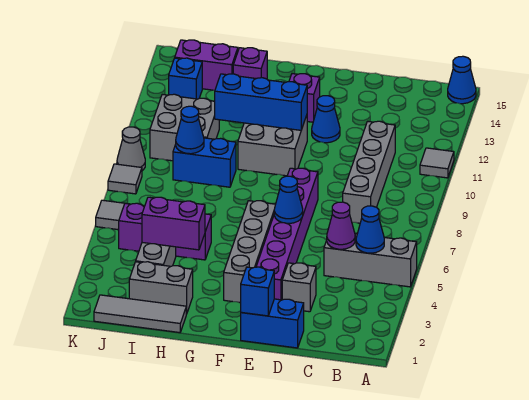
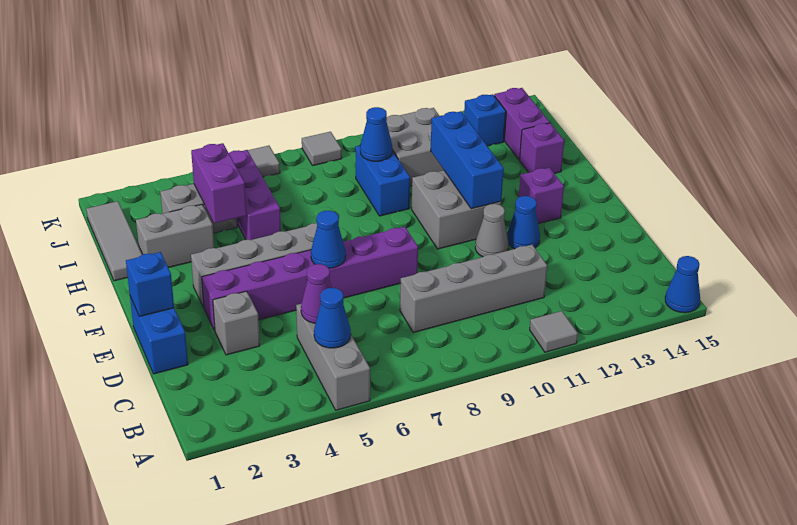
grey brick H2:I2 level 1 -> grey brick H2:H3 level 1
grey cone K9 level 1 -> grey cone E11 level 1

